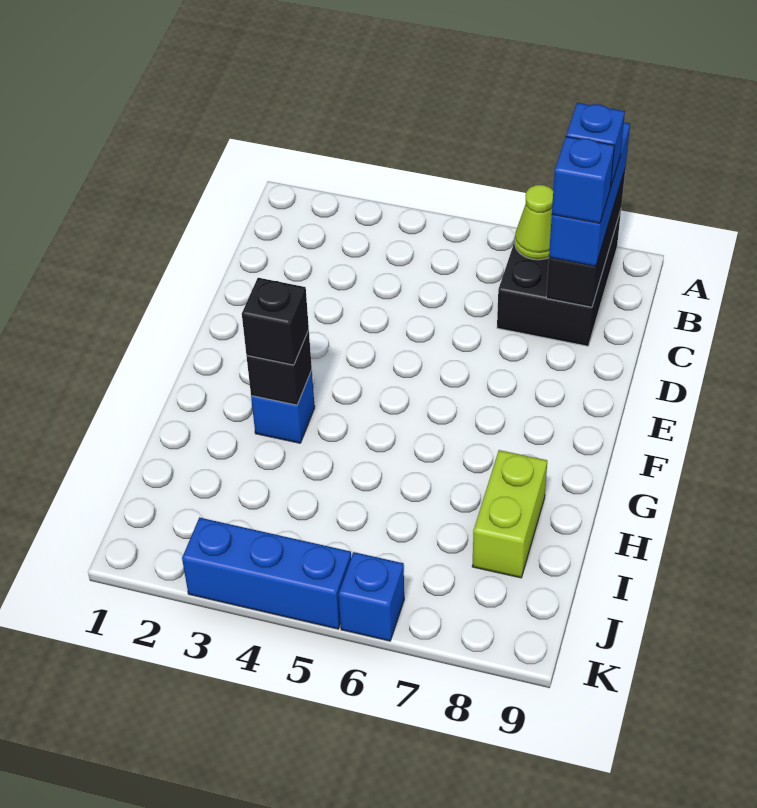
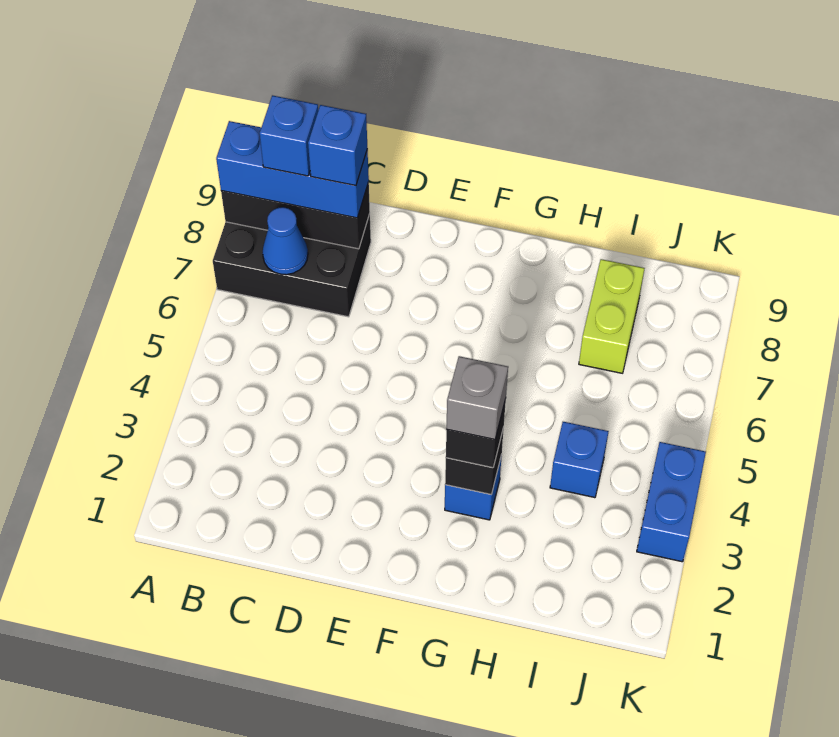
lime cone B7 level 2 -> blue cone B7 level 2
none -> grey brick G3 level 4
lime brick H8:I8 level 1 -> lime brick I7:I8 level 1
blue brick K3:K5 level 1 -> blue brick K3:K4 level 1
blue brick K6 level 1 -> blue brick I4 level 1

